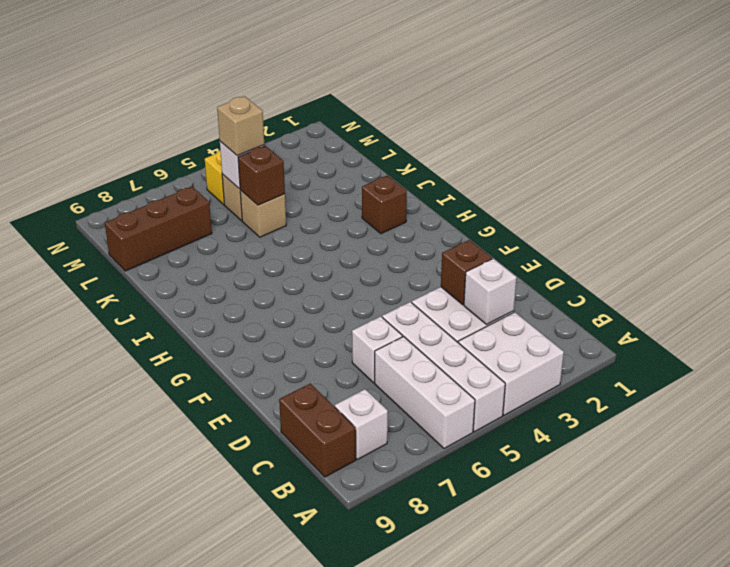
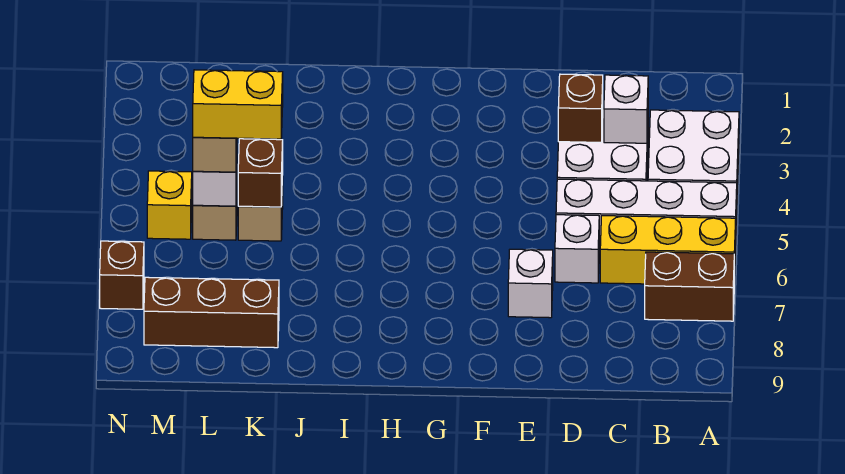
white brick A6:C6 level 1 -> yellow brick A6:C6 level 1
white brick B8 level 1 -> white brick E7 level 1
brown brick B9:C9 level 1 -> brown brick A7:B7 level 1
brown brick I2 level 1 -> brown brick N7 level 1
none -> yellow brick K5:L5 level 4
brown brick L7:L9 level 1 -> brown brick K8:M8 level 1

